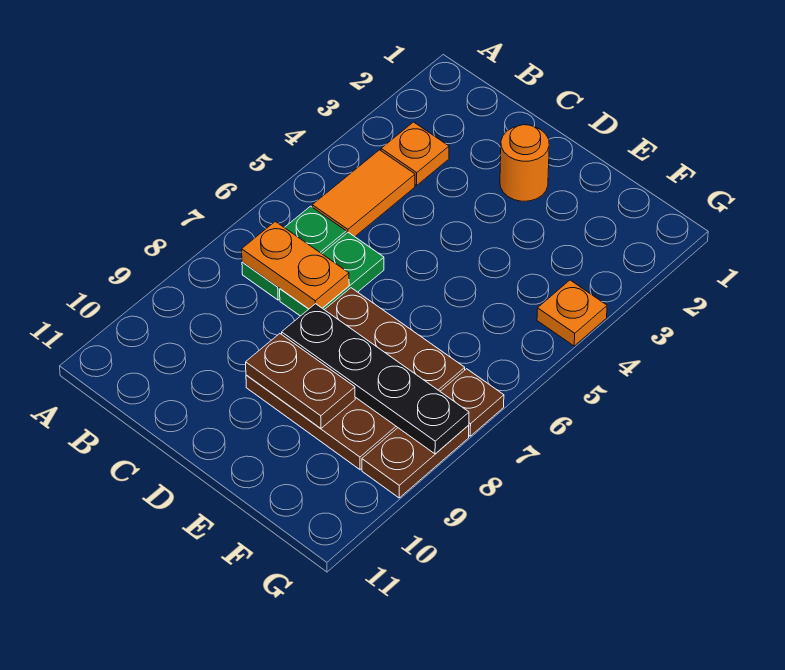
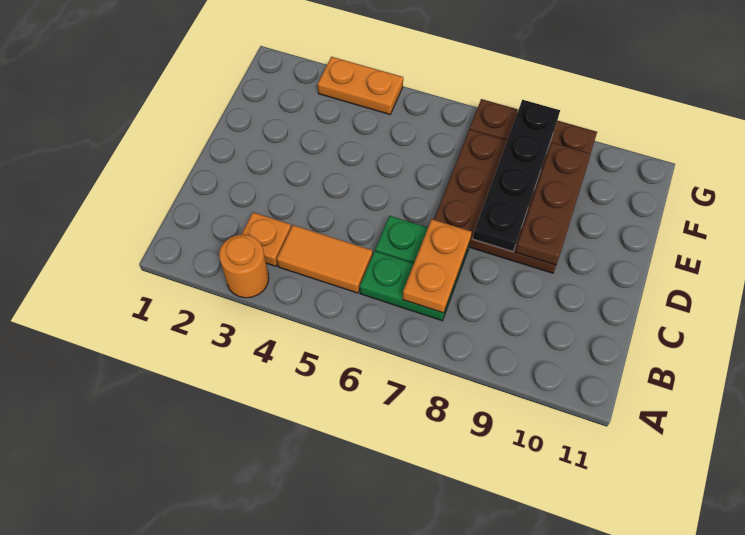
orange round brick D2 level 1 -> orange round brick A3 level 1
brown plate D9:E9 level 2 -> brown plate D9:F9 level 2
orange plate G4 level 1 -> orange plate G3:G4 level 1

